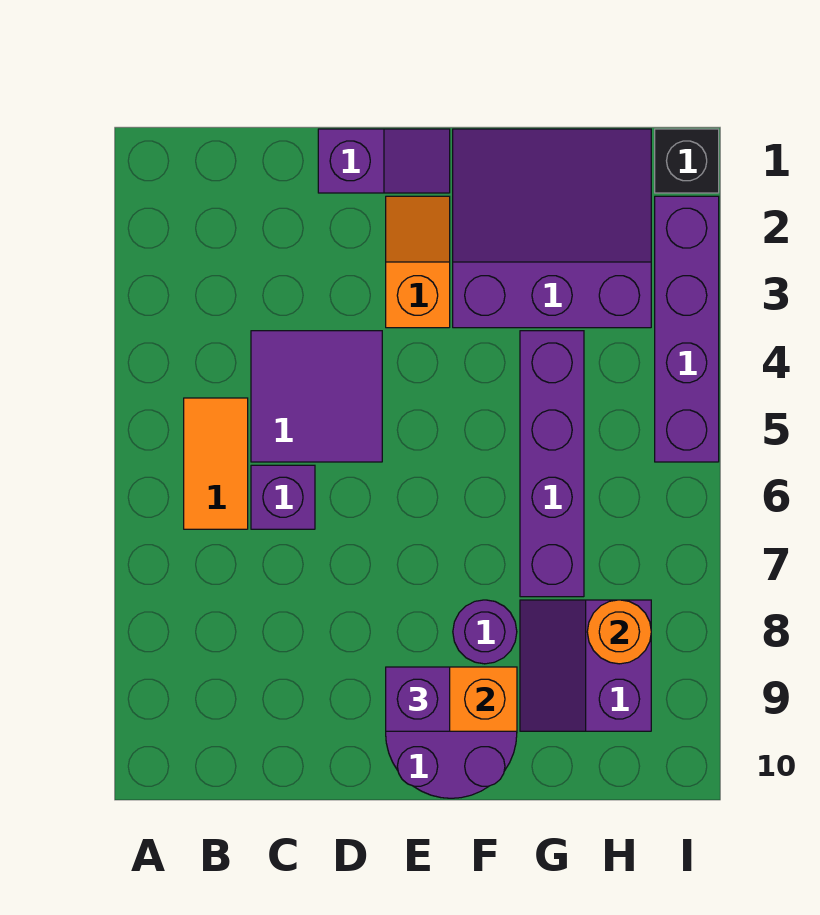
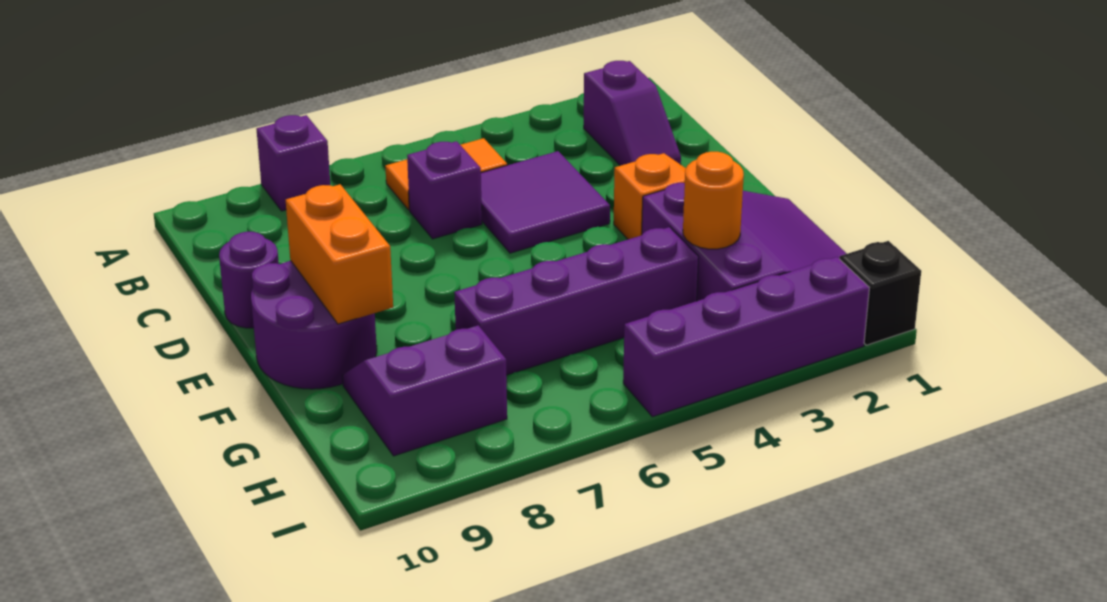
purple slope D1:E1 level 1 top D -> purple slope B2:C2 level 1 top B
purple brick E9 level 3 -> purple brick A8 level 1
purple round brick F8 level 1 -> purple round brick D10 level 1
orange round brick H8 level 2 -> orange round brick G3 level 2

